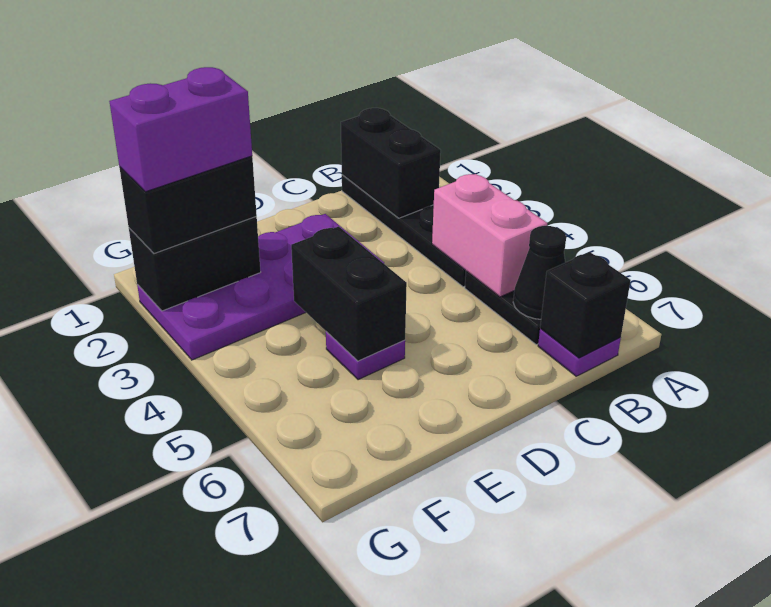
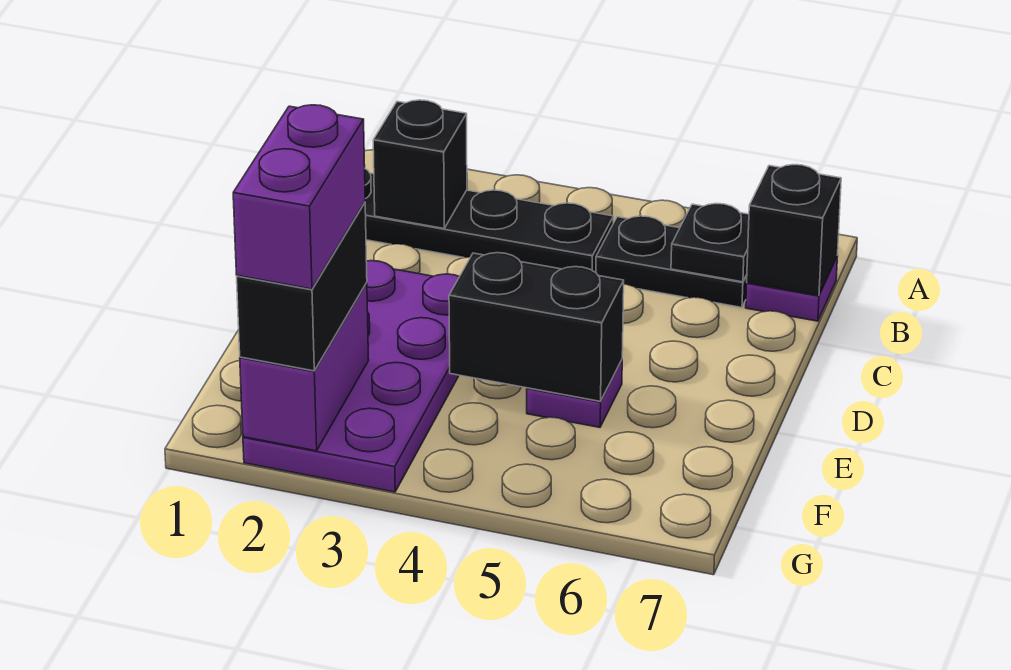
black brick B1:B2 level 2 -> black brick B2 level 2
pink brick B4:B5 level 2 -> none
black cone B6 level 2 -> black plate B6 level 2
black brick F2:G2 level 2 -> purple brick F2:G2 level 2

